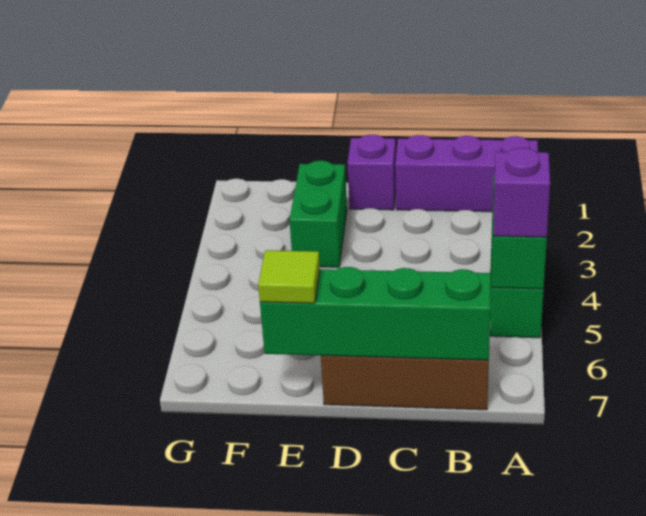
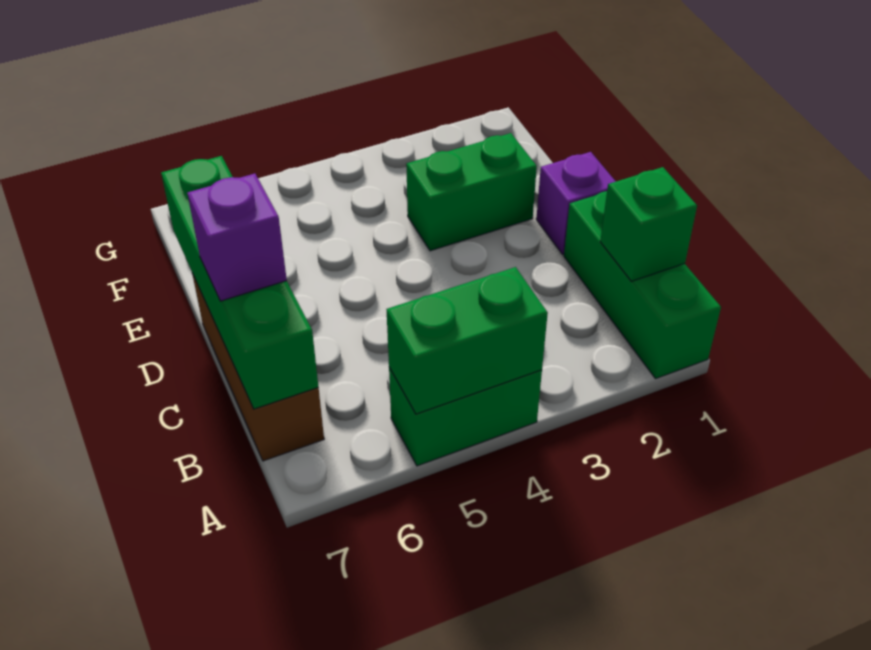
purple brick A1:C1 level 1 -> green brick A1:C1 level 1
purple brick A5 level 3 -> purple brick C7 level 3
none -> green brick B1 level 2
lime tile E7 level 3 -> none

